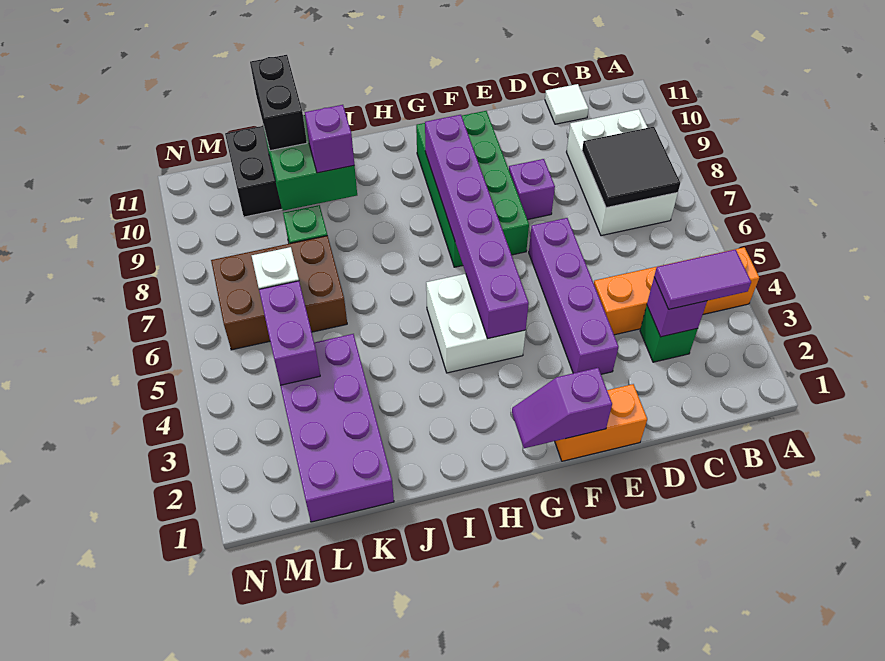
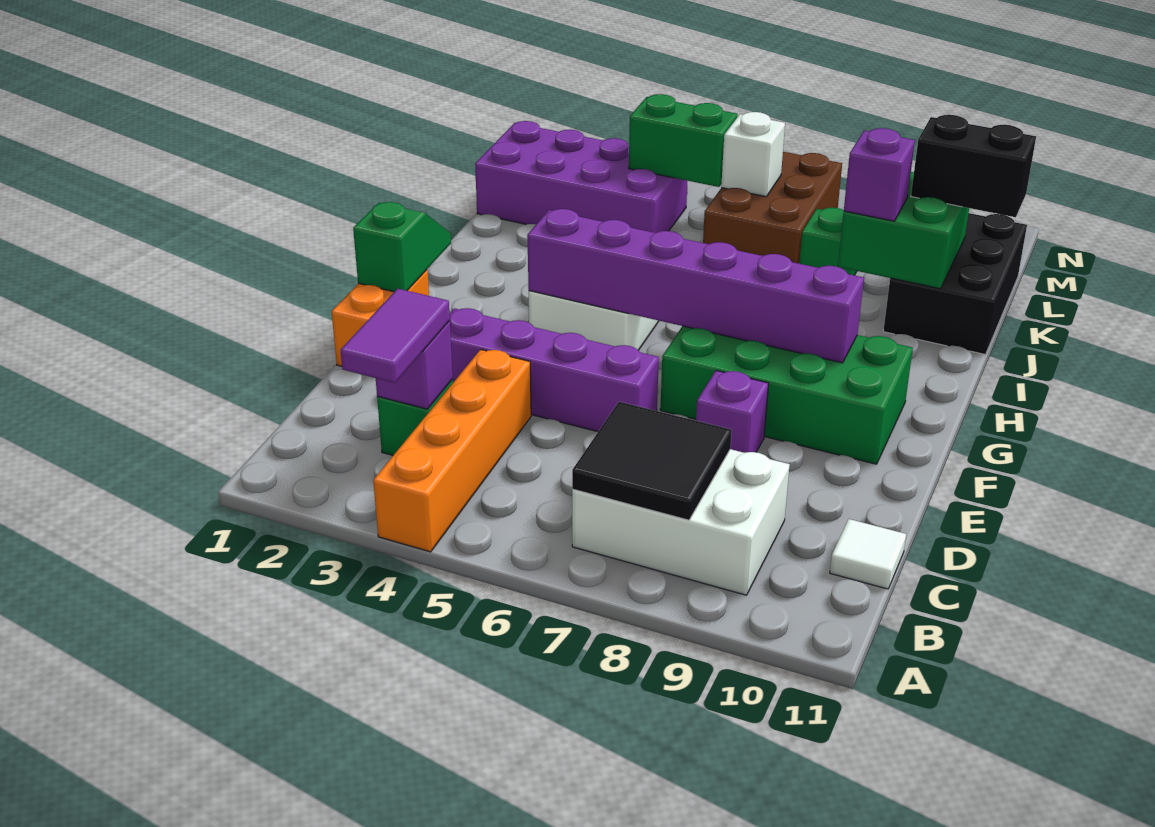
purple slope F1:G1 level 2 top F -> green slope F1:G1 level 2 top F
purple brick L4:L5 level 2 -> green brick L4:L5 level 2

